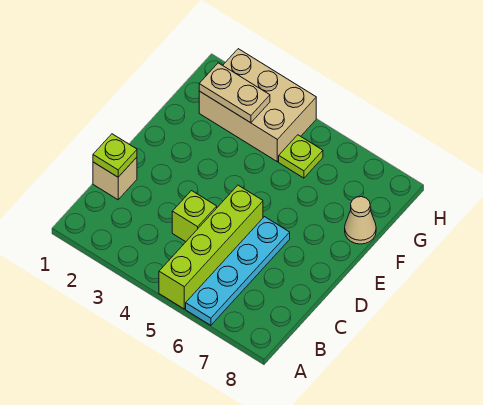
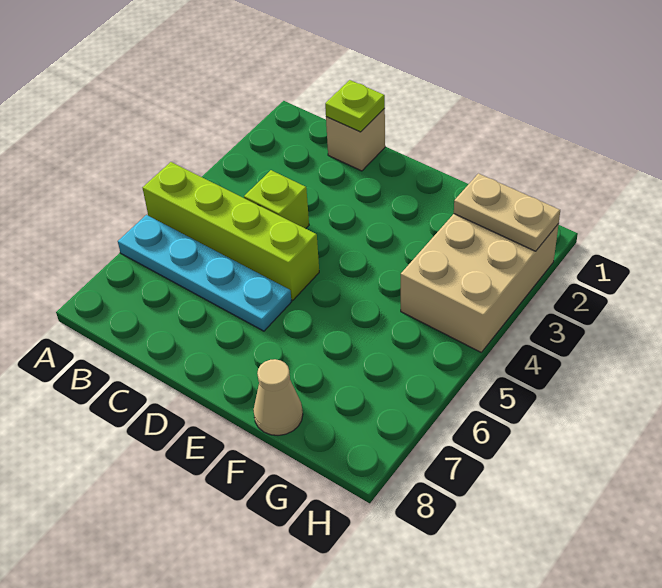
tan plate G2:G3 level 2 -> tan plate G2:H2 level 2
lime plate G5 level 1 -> none

